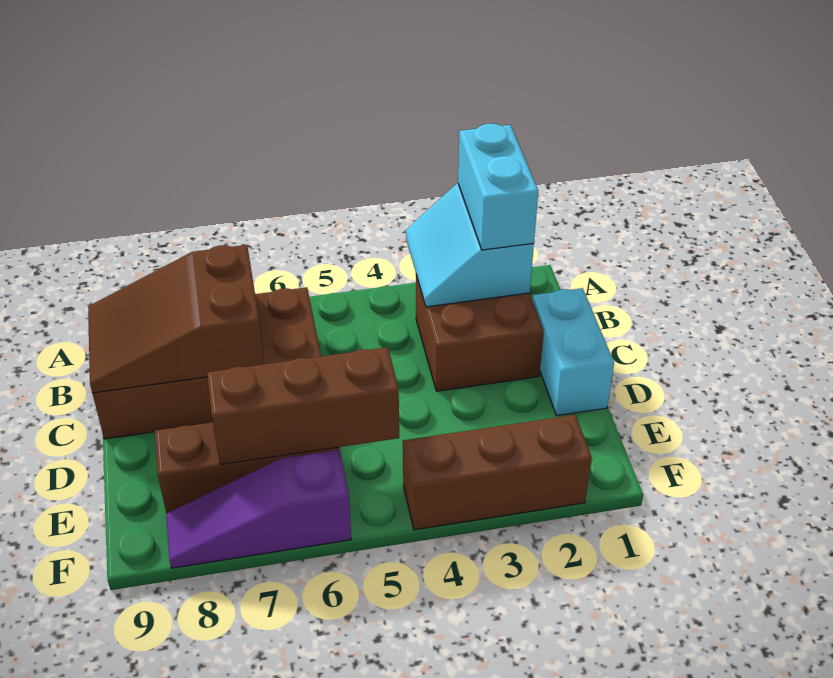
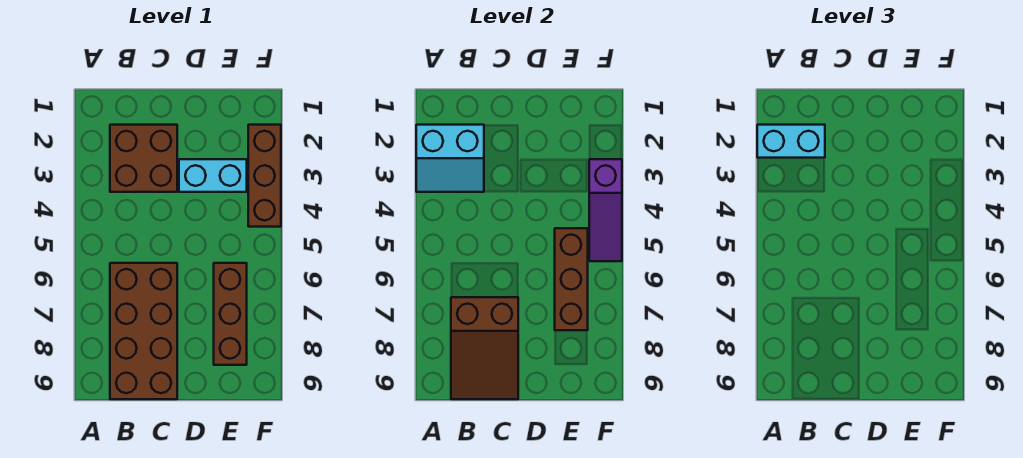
cyan brick C1:D1 level 1 -> cyan brick D3:E3 level 1
purple slope F6:F8 level 1 top 6 -> purple slope F3:F5 level 2 top 3

